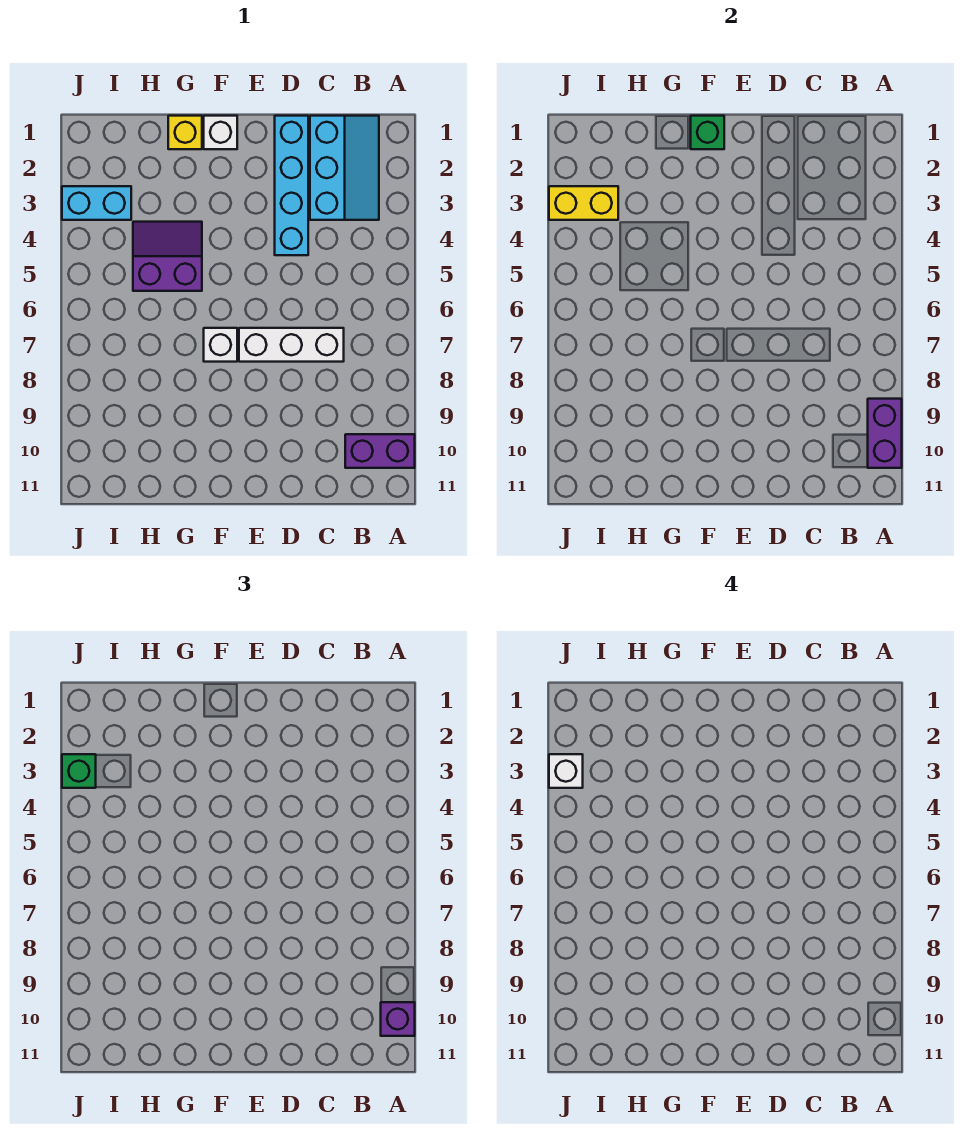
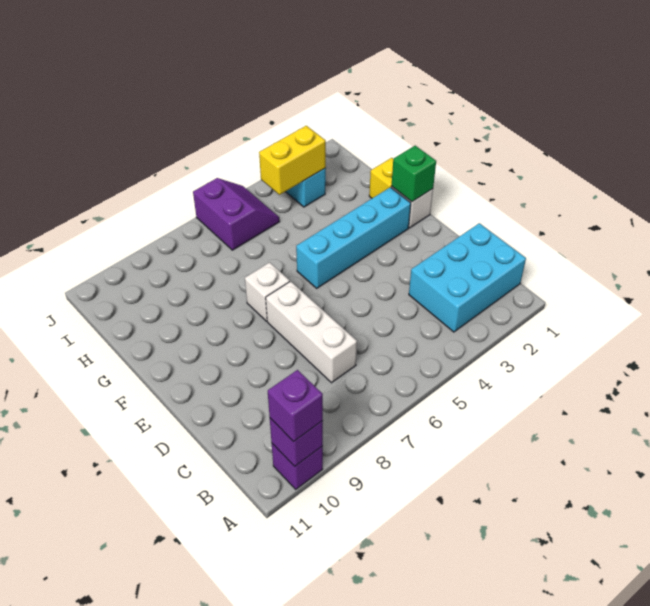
purple brick A9:A10 level 2 -> purple brick A10 level 2
purple brick A10:B10 level 1 -> purple brick A10 level 1
cyan slope B1:C3 level 1 top C -> cyan brick B1:C3 level 1
cyan brick D1:D4 level 1 -> cyan brick F2:F5 level 1
purple slope G4:H5 level 1 top 5 -> purple slope I5:J6 level 1 top 6
yellow brick I3:J3 level 2 -> yellow brick I3:I4 level 2
green brick J3 level 3 -> none
white brick J3 level 4 -> none

